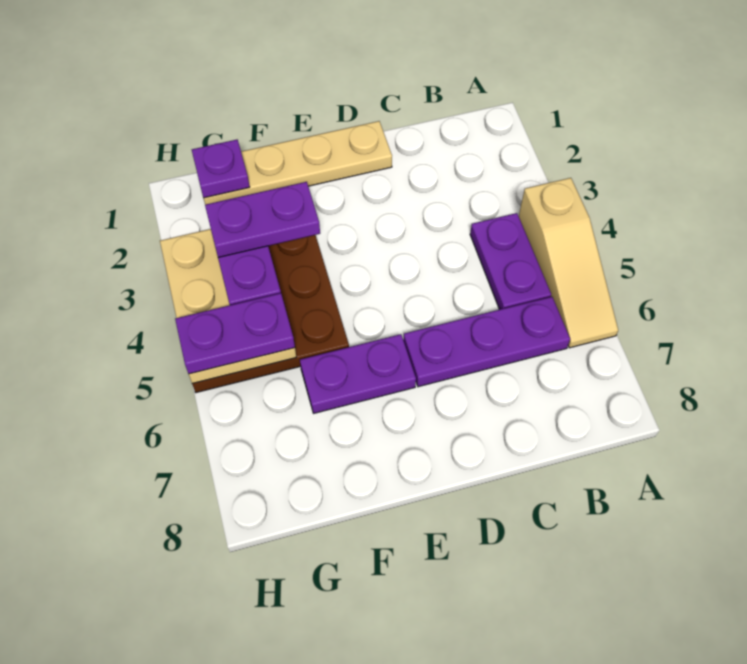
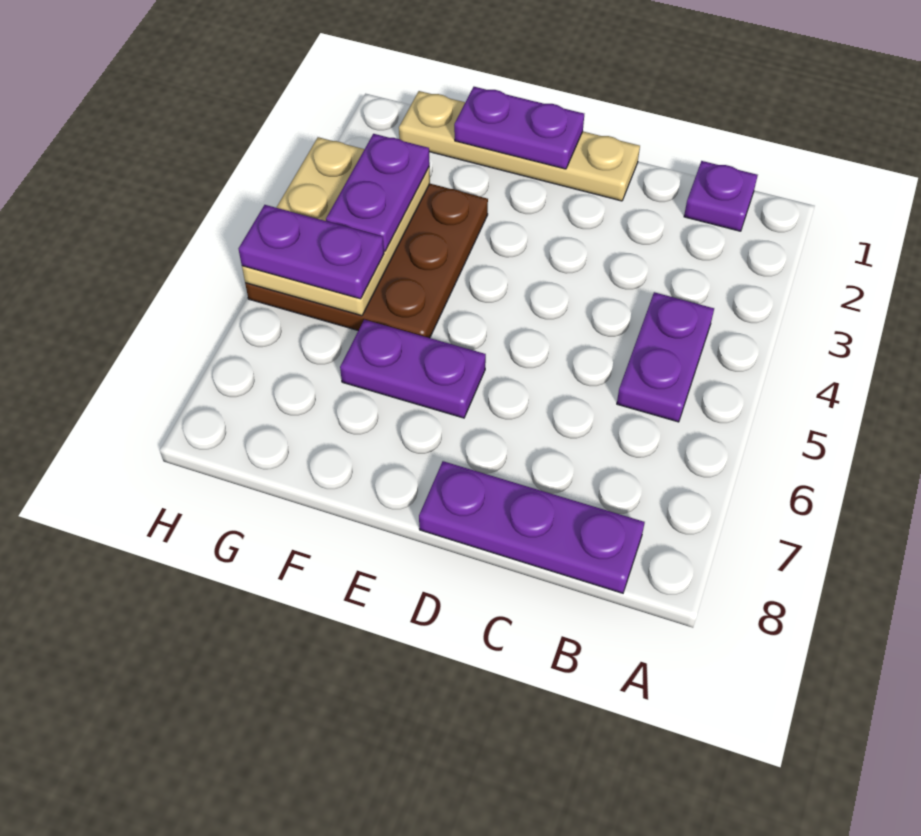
tan slope A4:A6 level 1 top 4 -> none
purple plate B6:D6 level 1 -> purple plate B8:D8 level 1
purple plate F3:G3 level 4 -> purple plate E1:F1 level 2
purple plate G1 level 2 -> purple plate B1 level 1

